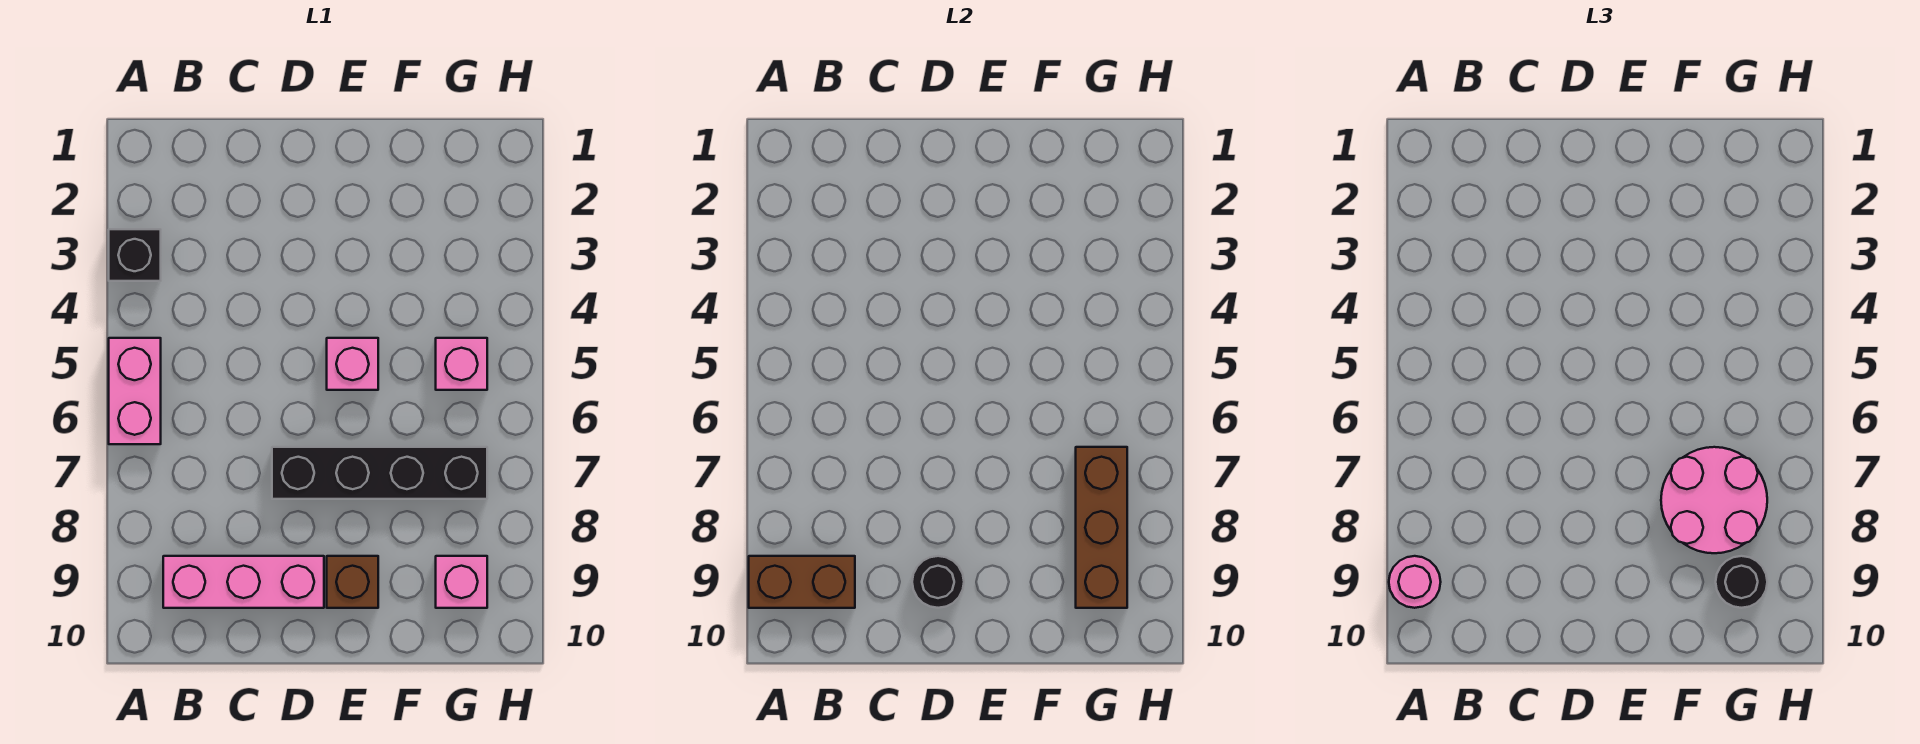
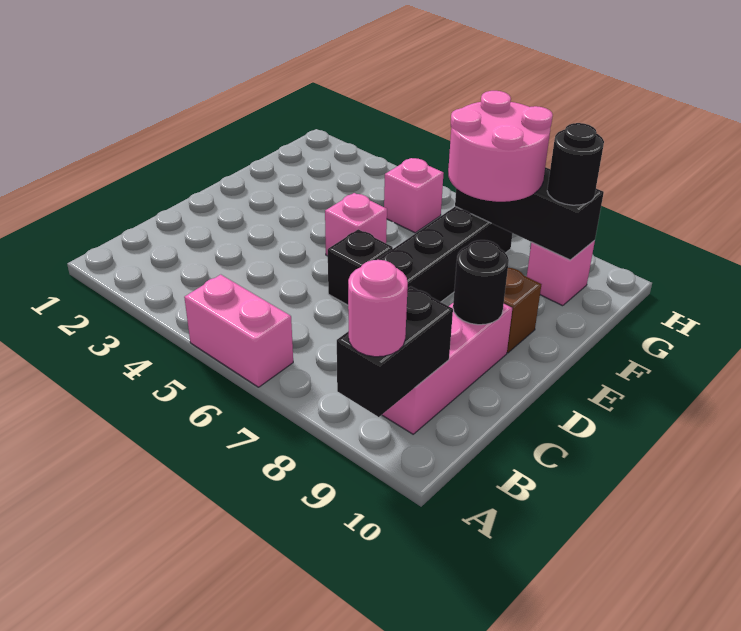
black brick A3 level 1 -> black brick D6 level 1
brown brick A9:B9 level 2 -> black brick A9:B9 level 2
brown brick G7:G9 level 2 -> black brick G7:G9 level 2

